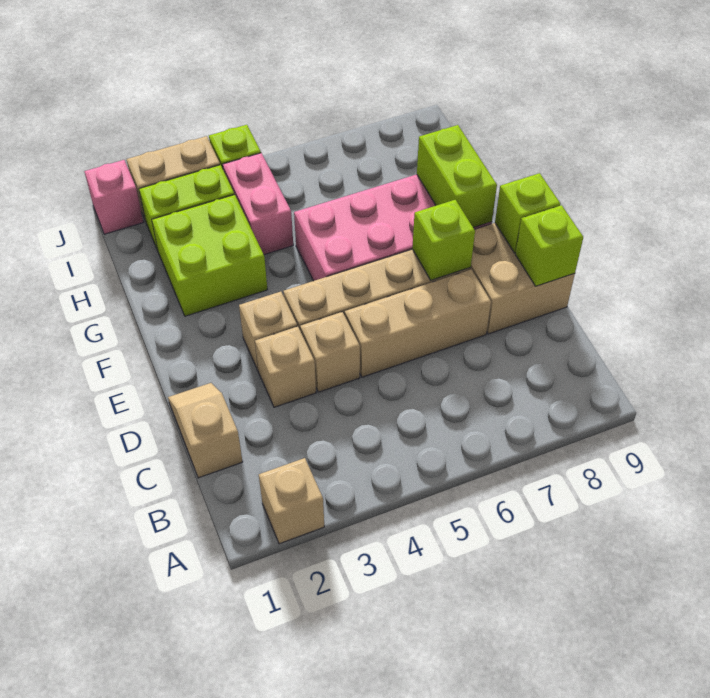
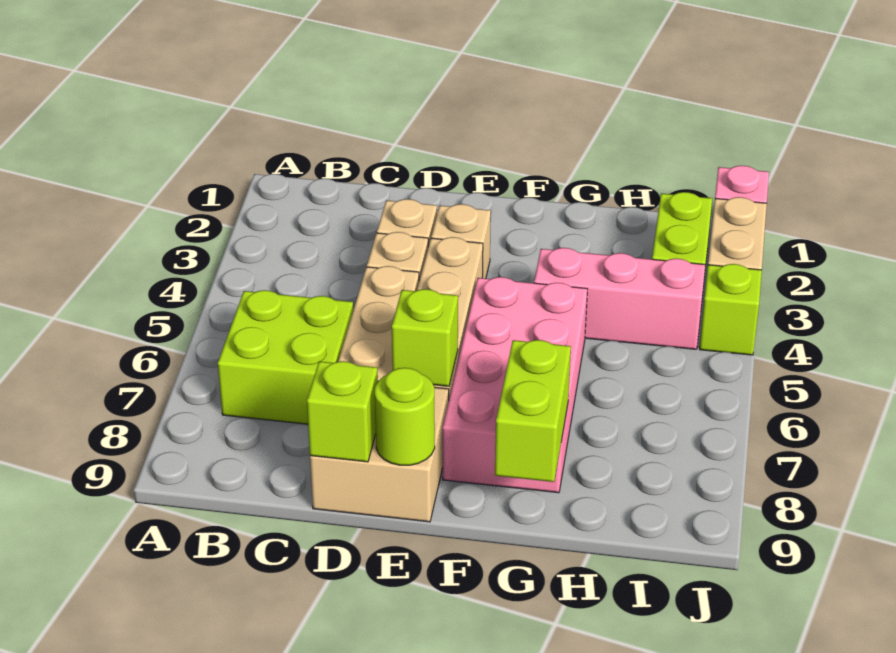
tan brick A2 level 1 -> none
tan slope C1:D1 level 1 top C -> none
lime brick E9 level 2 -> lime round brick E9 level 2
lime brick F8:G8 level 2 -> lime brick G8:G9 level 2
lime brick G2:H3 level 1 -> lime brick B6:C7 level 1
pink brick H4:I4 level 1 -> pink brick G4:I4 level 1

